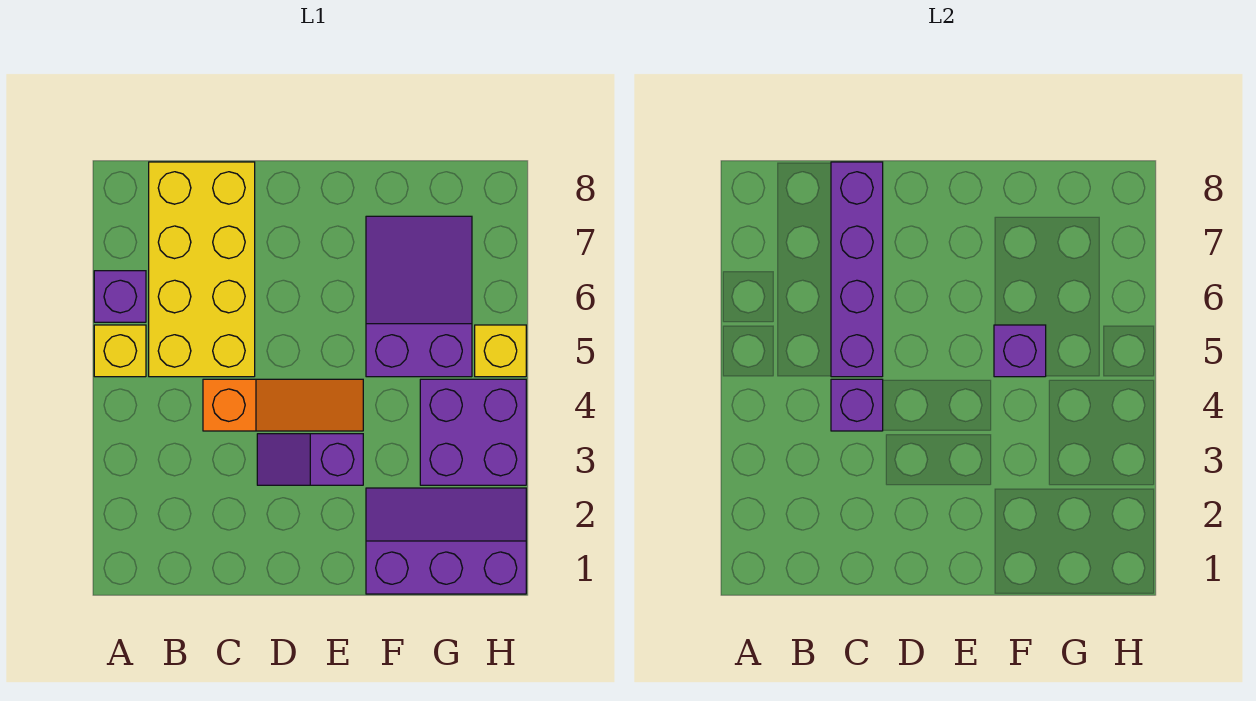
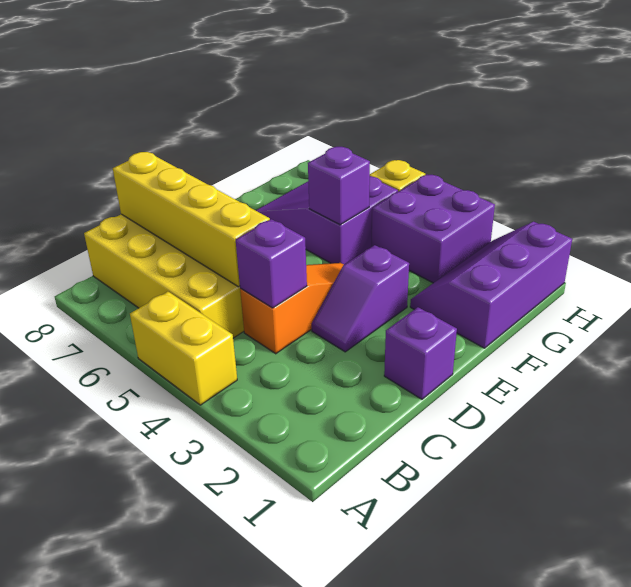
yellow brick A5 level 1 -> yellow brick A4:A5 level 1
purple brick A6 level 1 -> purple brick D1 level 1
purple brick C5:C8 level 2 -> yellow brick C5:C8 level 2

